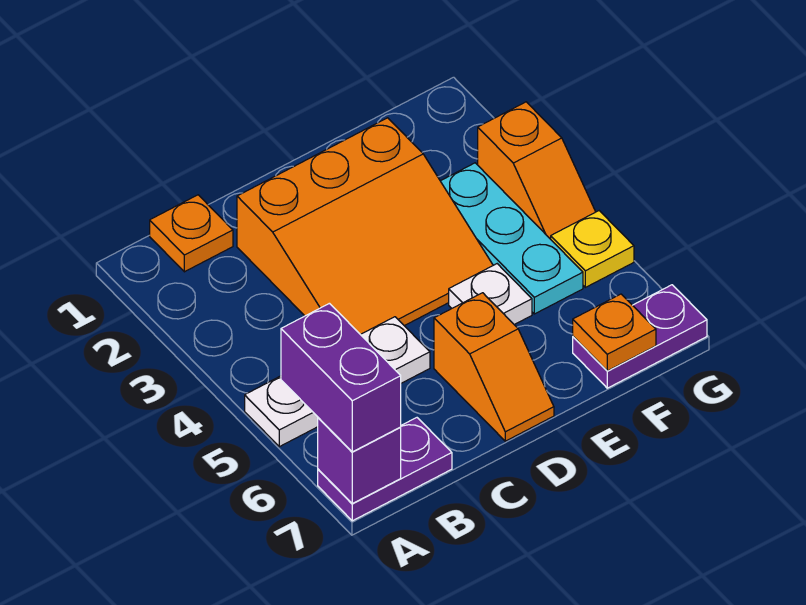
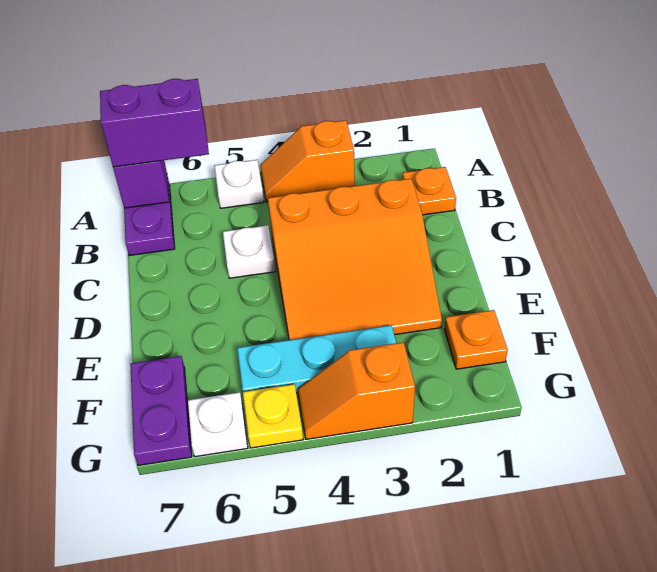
orange slope C2:E4 level 1 top 2 -> orange slope C2:E4 level 1 top C
orange slope D6:D7 level 1 top 6 -> orange slope A3:A4 level 1 top 3
white plate E5 level 1 -> white plate G6 level 1
orange plate F7 level 2 -> orange plate F1 level 1

